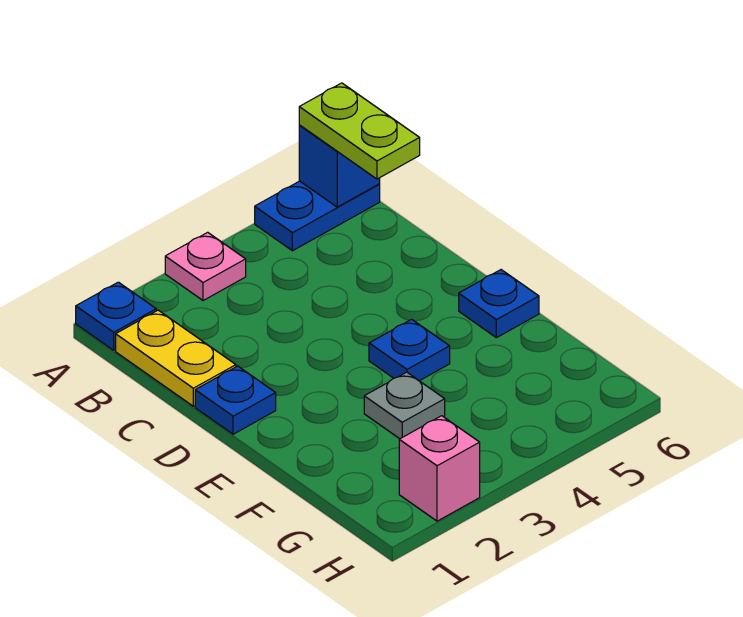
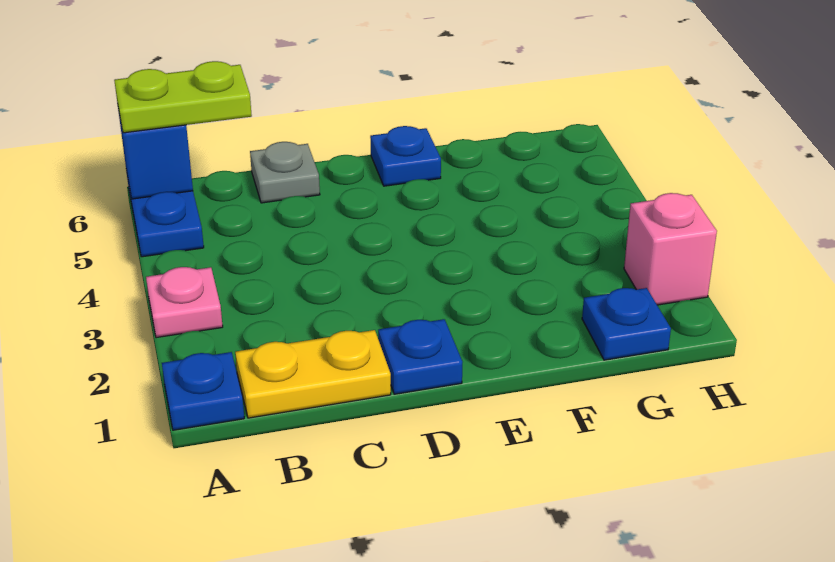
blue plate E4 level 1 -> blue plate G1 level 1
grey plate F3 level 1 -> grey plate C6 level 1

